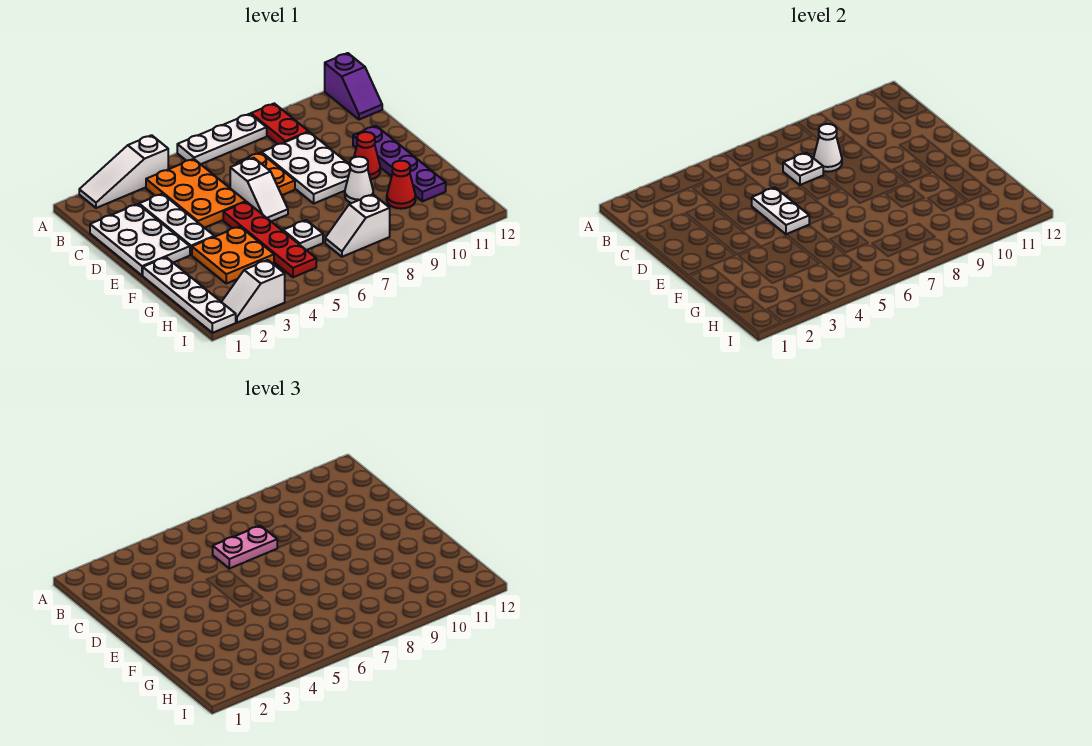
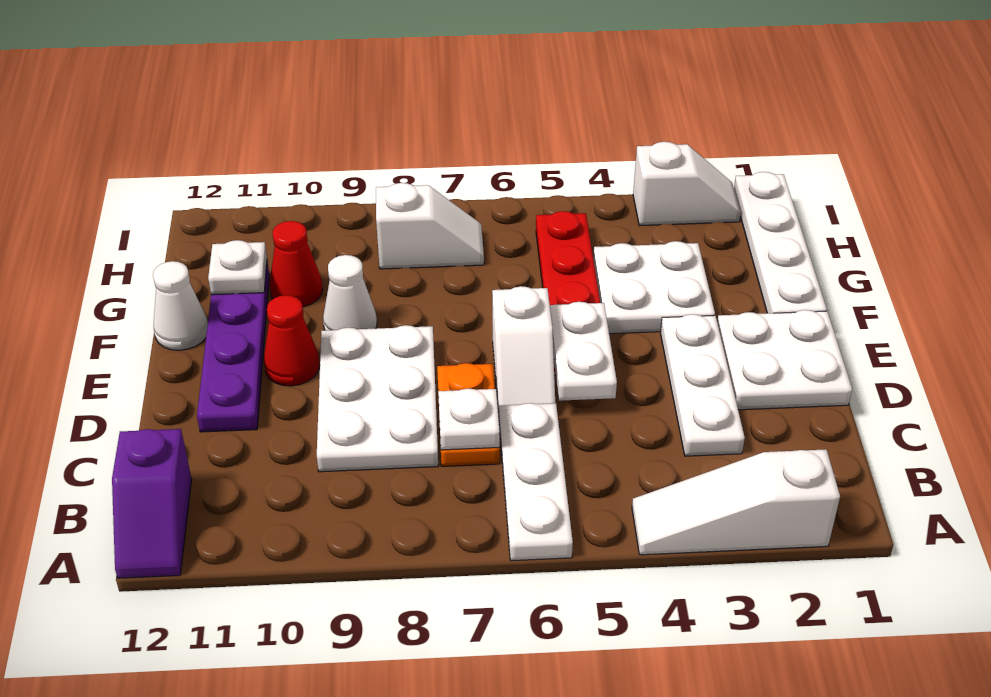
white slope A2:A4 level 1 top 4 -> white slope A2:A4 level 1 top 2
white plate A6:A8 level 1 -> white plate A6:C6 level 1
red plate A9:B9 level 1 -> none
purple slope A12:B12 level 1 top A -> purple slope A12:B12 level 1 top B
orange plate B4:D5 level 1 -> none
white plate C1:E2 level 1 -> white plate D1:E2 level 1
pink plate C6:C7 level 3 -> none
white cone C8 level 2 -> white cone F12 level 1
white slope D6:E6 level 1 top D -> white slope D6:E6 level 1 top E
orange plate F3:G4 level 1 -> white plate F3:G4 level 1
white plate G6 level 1 -> white plate G11 level 2

